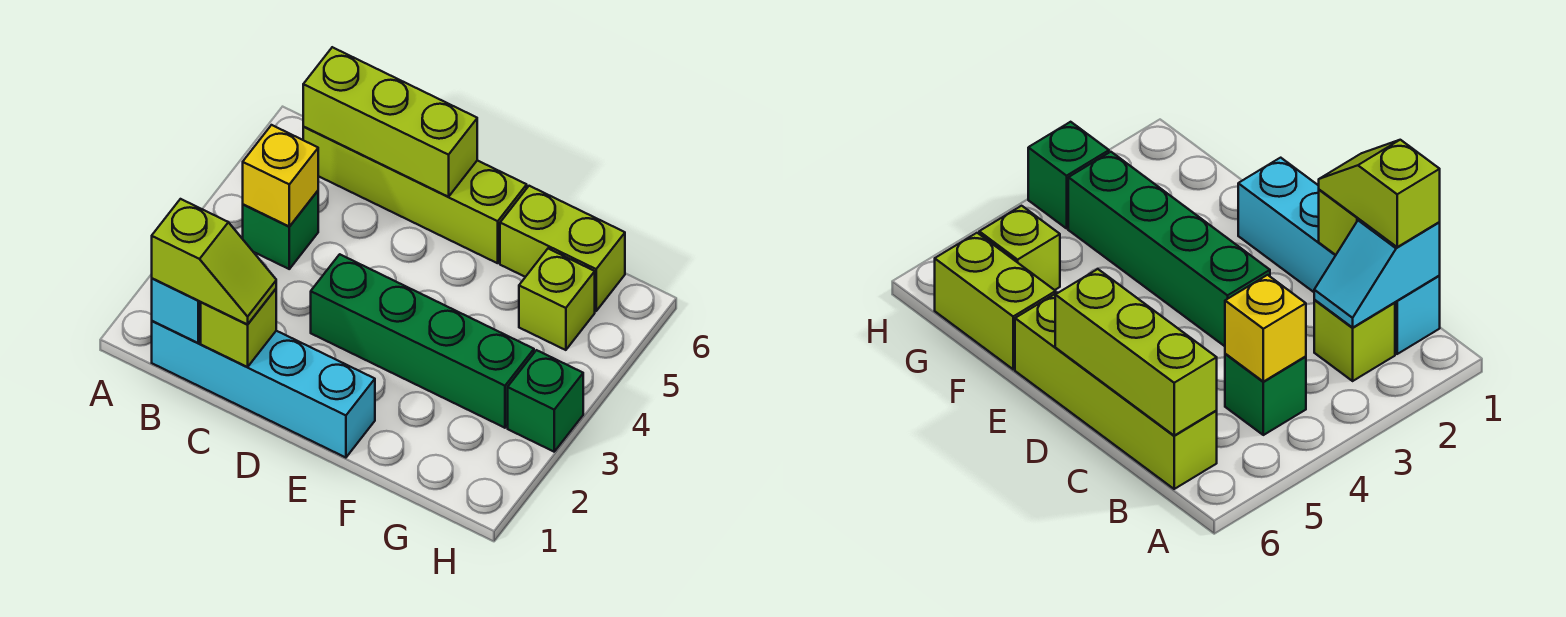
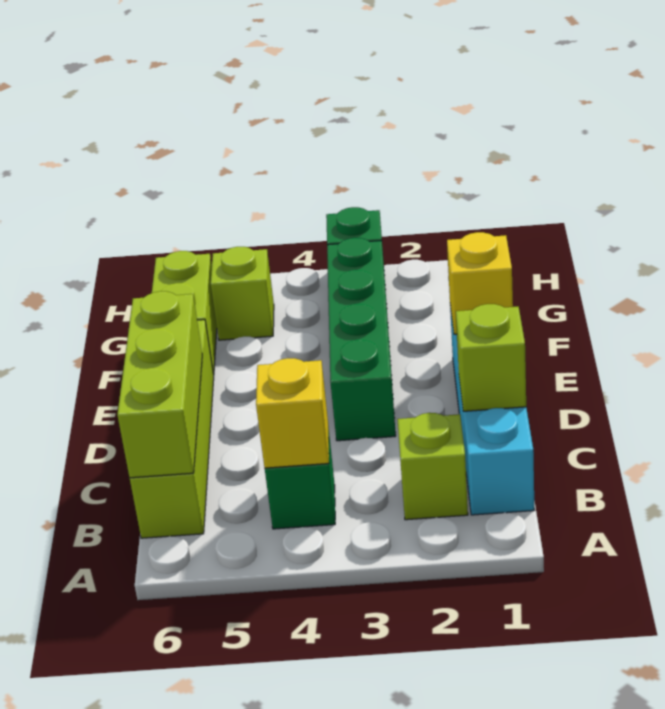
cyan slope B1:B2 level 2 top 1 -> none
lime slope B1:C1 level 3 top B -> none
none -> yellow brick E1 level 2

